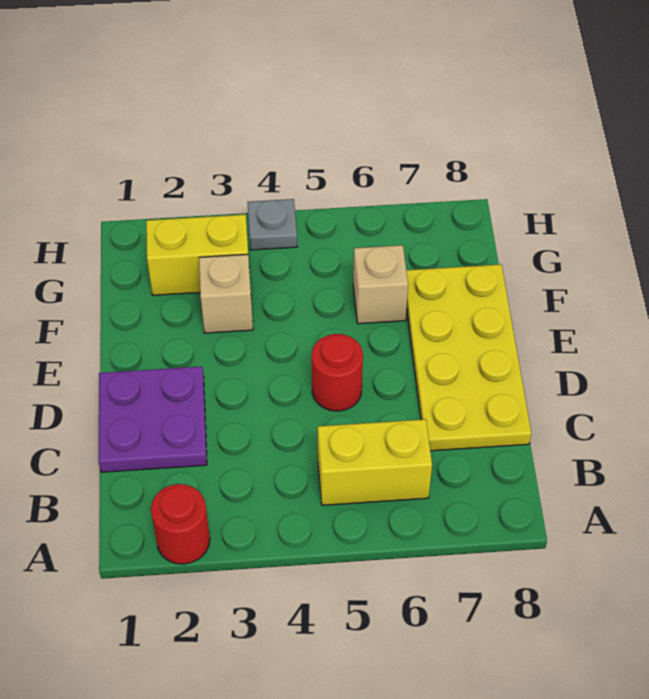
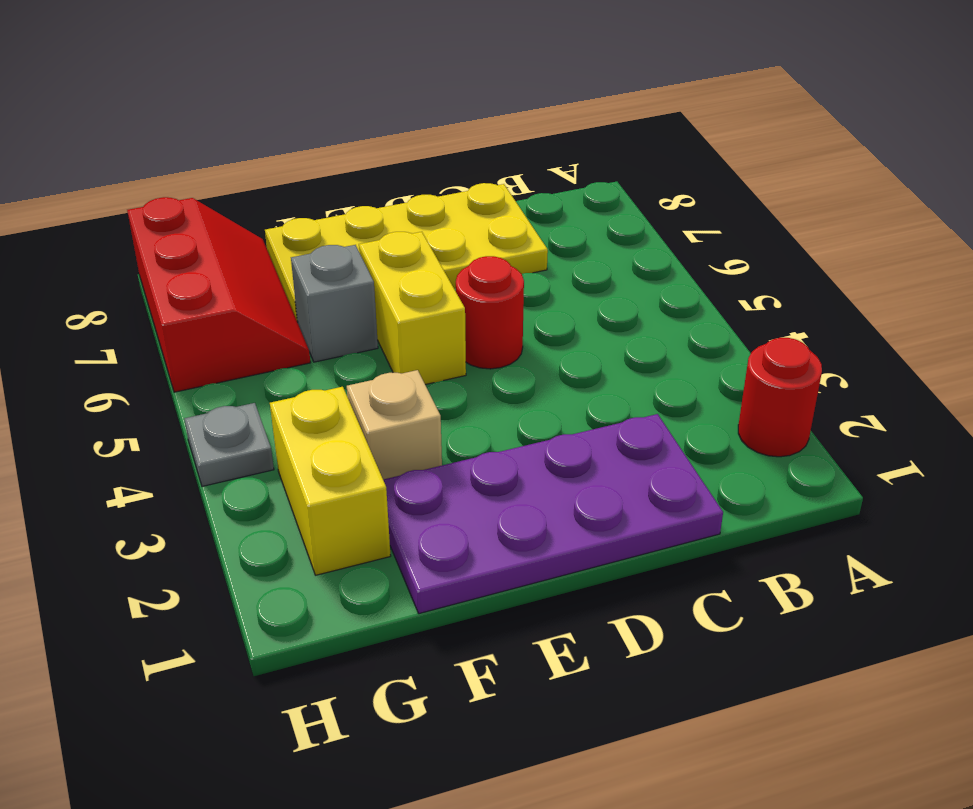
yellow brick B5:B6 level 1 -> yellow brick E5:E6 level 1
purple plate C1:D2 level 1 -> purple plate C1:F2 level 1
tan brick F6 level 1 -> grey brick F6 level 1
none -> red slope G6:H8 level 1 top H

